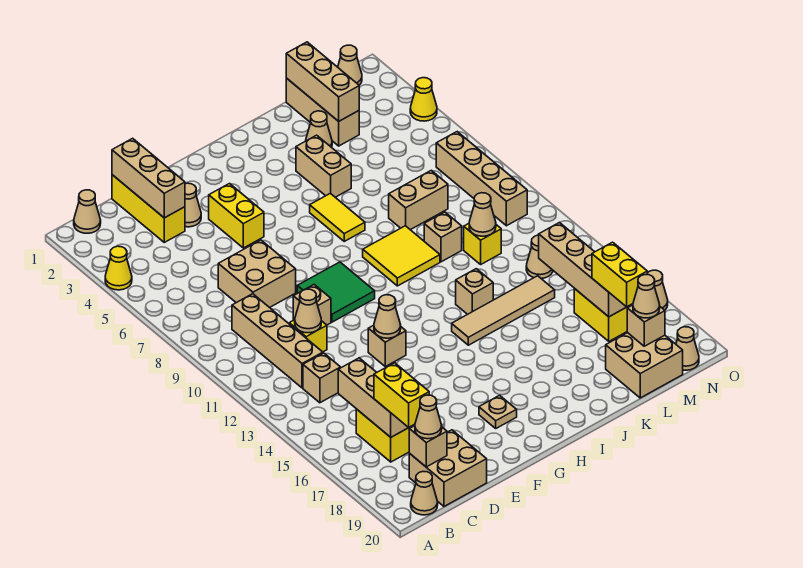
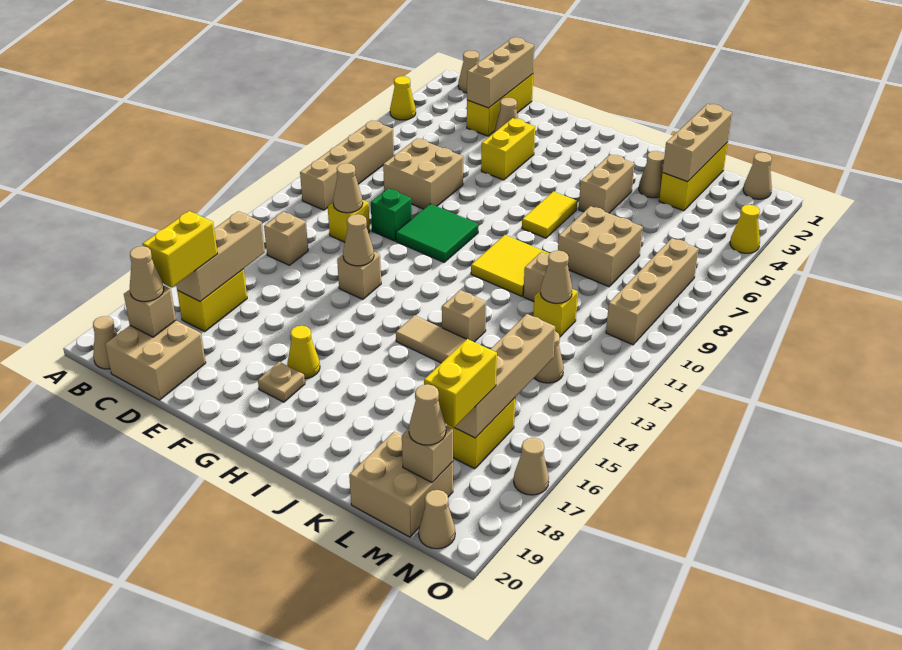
tan brick C9:C12 level 1 -> tan brick B7:B10 level 1
tan brick E10 level 1 -> green brick E10 level 1
none -> yellow cone G17 level 1
tan brick K8:L8 level 1 -> tan brick K7:L8 level 1
tan brick L1:L3 level 1 -> yellow brick L1:L3 level 1

